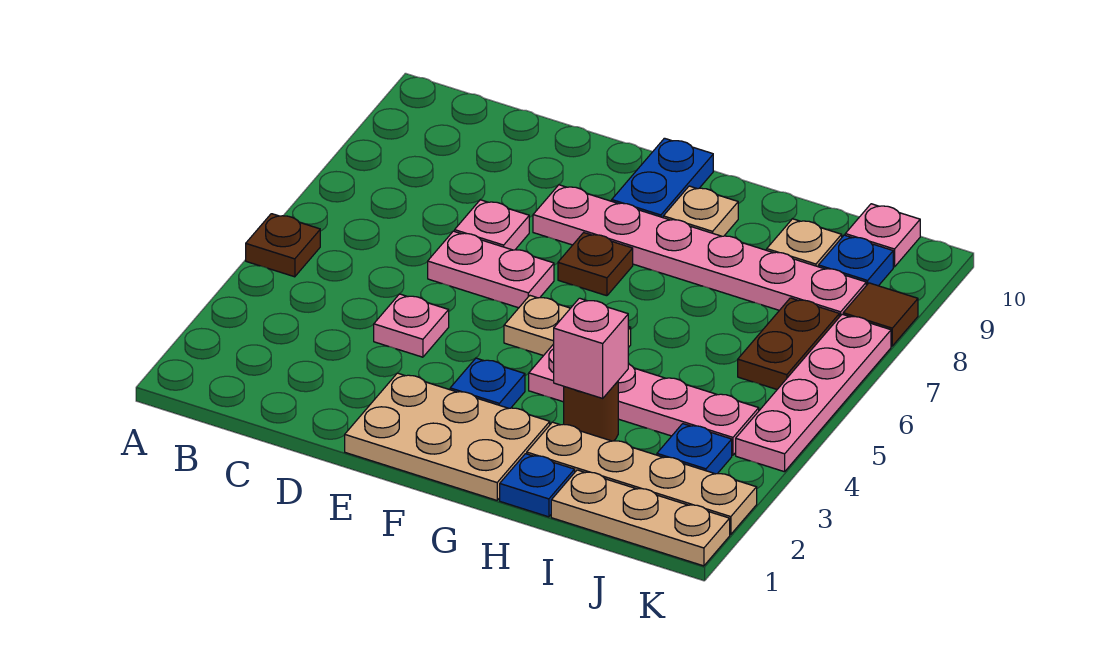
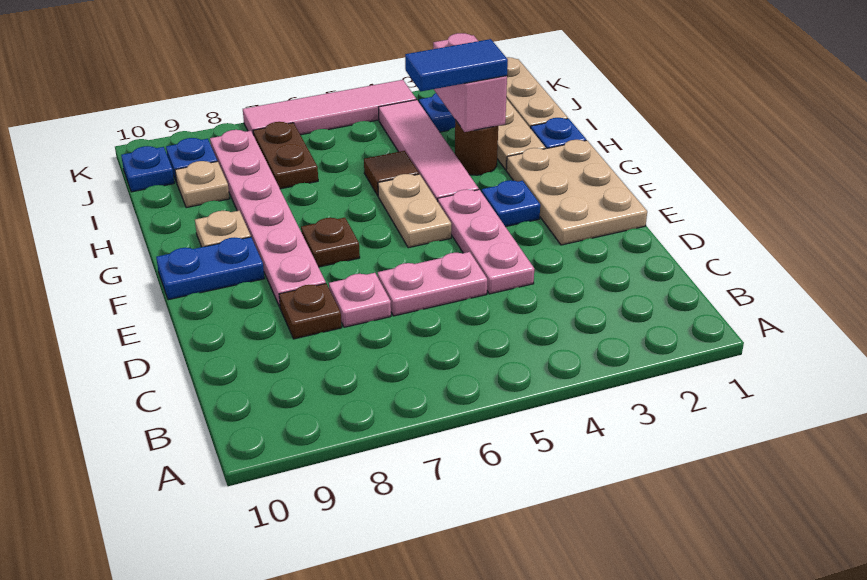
brown plate A5 level 1 -> brown plate D8 level 1
pink plate D4 level 1 -> pink plate D4:F4 level 1
pink plate D6:E6 level 1 -> pink plate D5:D6 level 1
pink plate G4:J4 level 1 -> pink tile G4:J4 level 1
pink brick H3 level 2 -> pink brick H3:I3 level 2
none -> blue tile H3:H4 level 3
brown plate J6:J7 level 1 -> brown plate I7:J7 level 1
pink plate J10 level 1 -> blue plate J10 level 1
pink plate K4:K7 level 1 -> pink tile K4:K7 level 1
brown tile K8 level 1 -> brown tile H5 level 1

